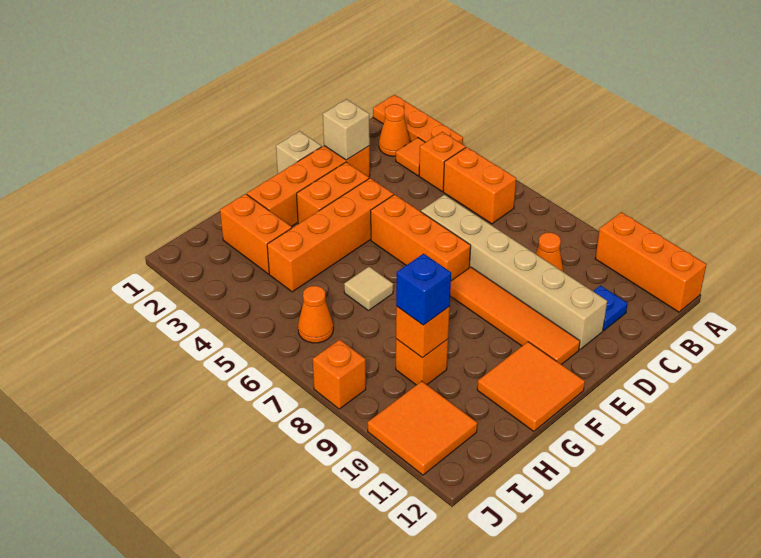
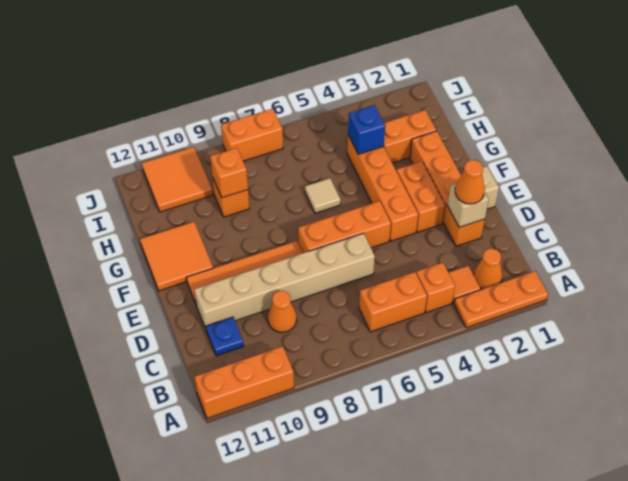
blue brick H9 level 3 -> blue brick H4 level 2
orange cone I6 level 1 -> orange cone D2 level 3
orange brick J8 level 1 -> orange brick J7:J8 level 1

